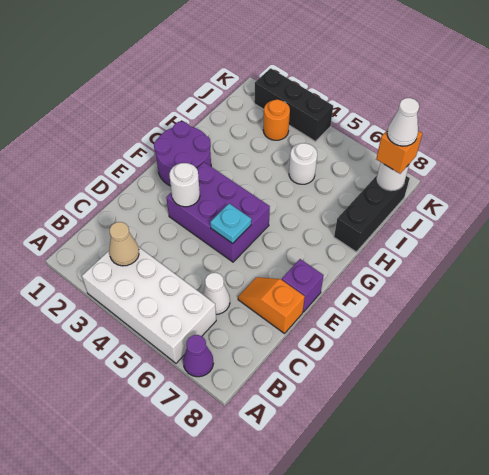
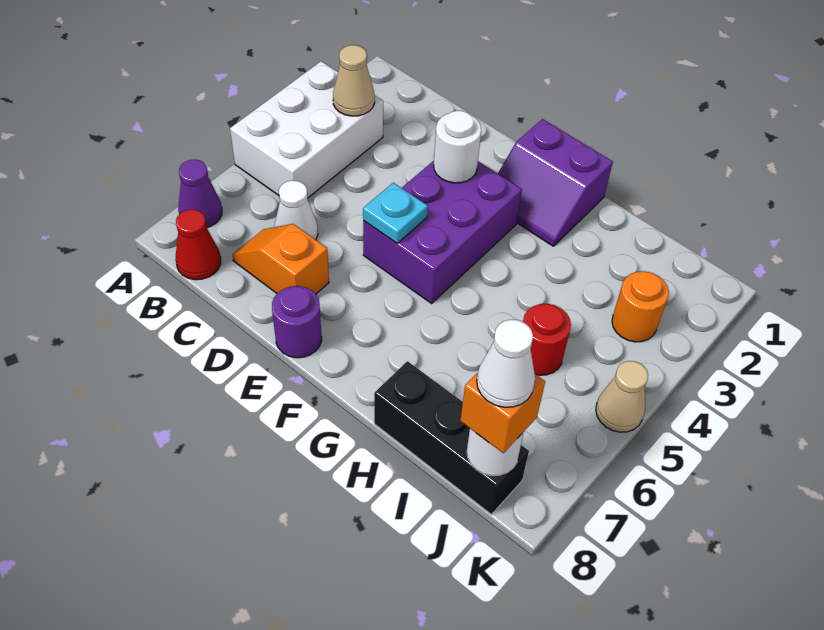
white brick A3:B6 level 1 -> white brick A3:B5 level 1
none -> red cone B8 level 1
orange slope D7:D8 level 1 top 8 -> orange slope C7:D7 level 1 top D
purple brick E8 level 1 -> purple round brick E8 level 1
purple round brick F1:G2 level 1 -> purple slope F1:G2 level 1 top 1
white round brick I5 level 1 -> red round brick I5 level 1
black brick K2:K4 level 1 -> none
none -> tan cone K5 level 1

